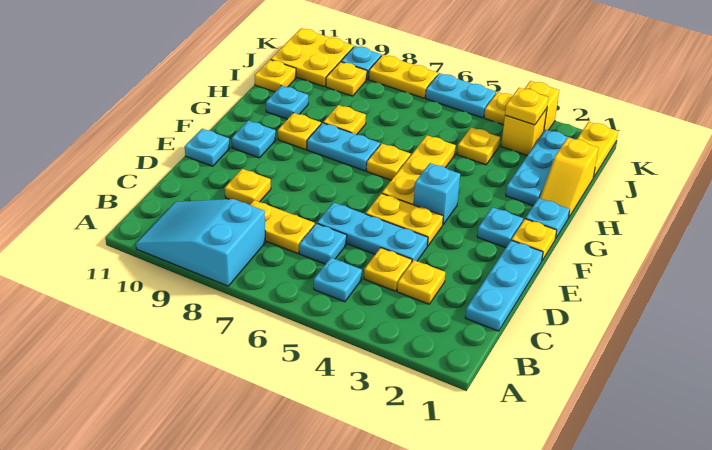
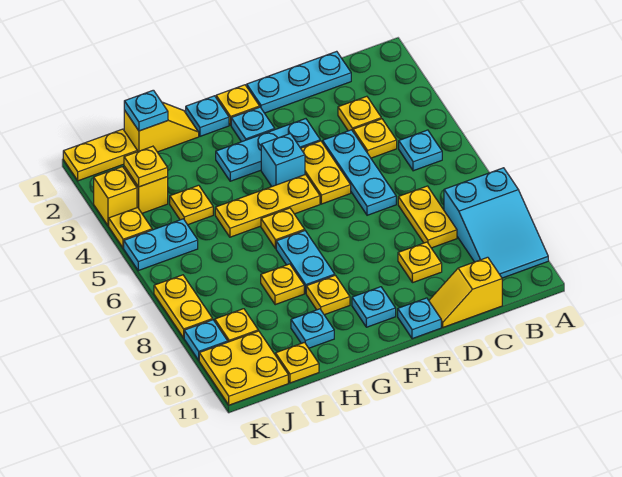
cyan plate C6 level 1 -> cyan plate I1 level 2
none -> yellow slope C11:D11 level 1 top C
cyan plate H2:J2 level 1 -> cyan plate E3:G3 level 1
cyan plate K5:K6 level 1 -> cyan plate J5:K5 level 1

